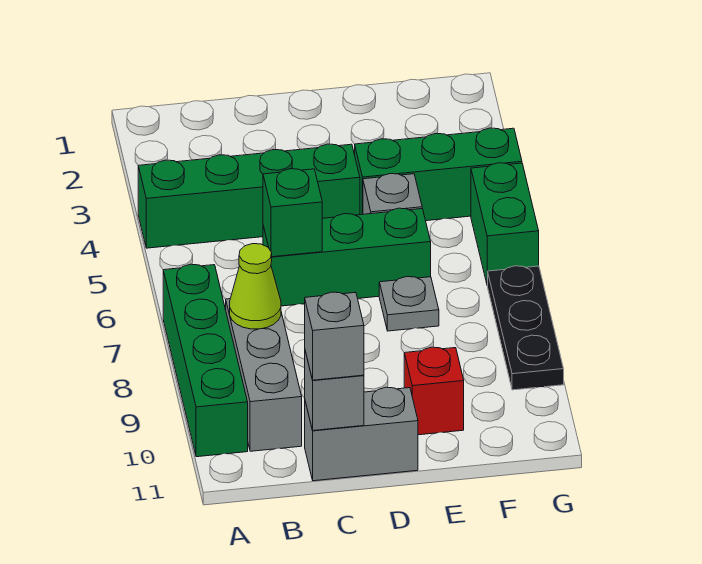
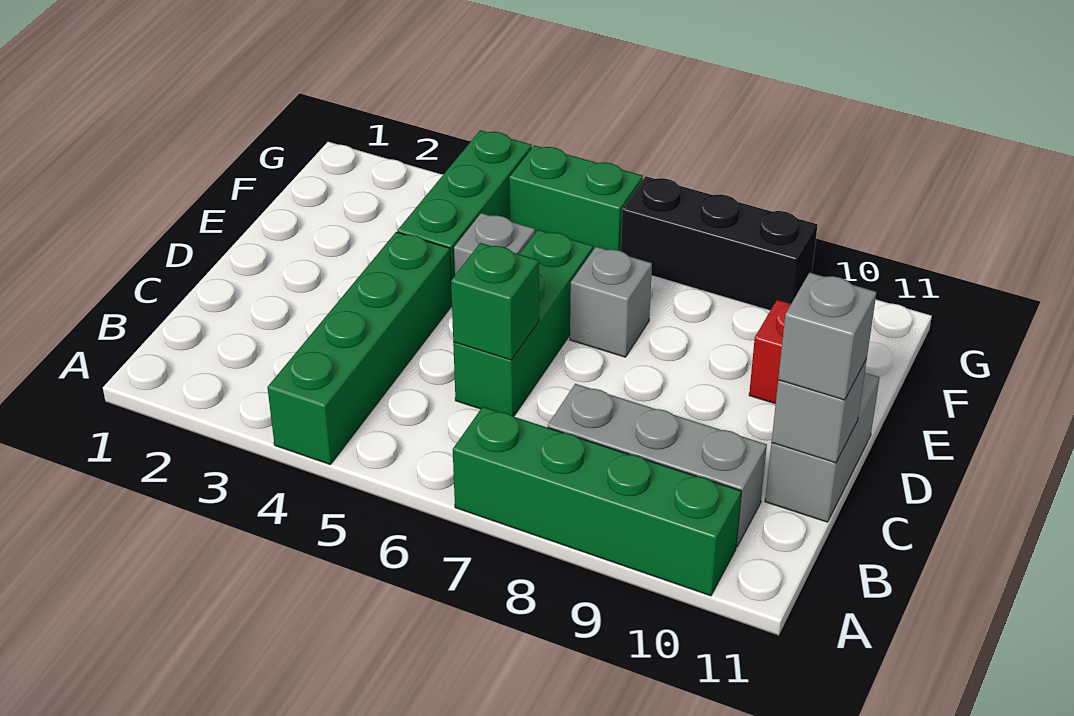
lime cone B8 level 2 -> none
grey plate E7 level 1 -> grey brick E7 level 1
black plate G7:G9 level 1 -> black brick G7:G9 level 1

